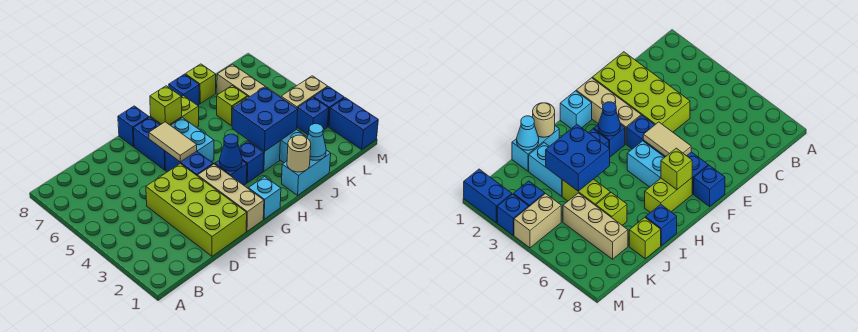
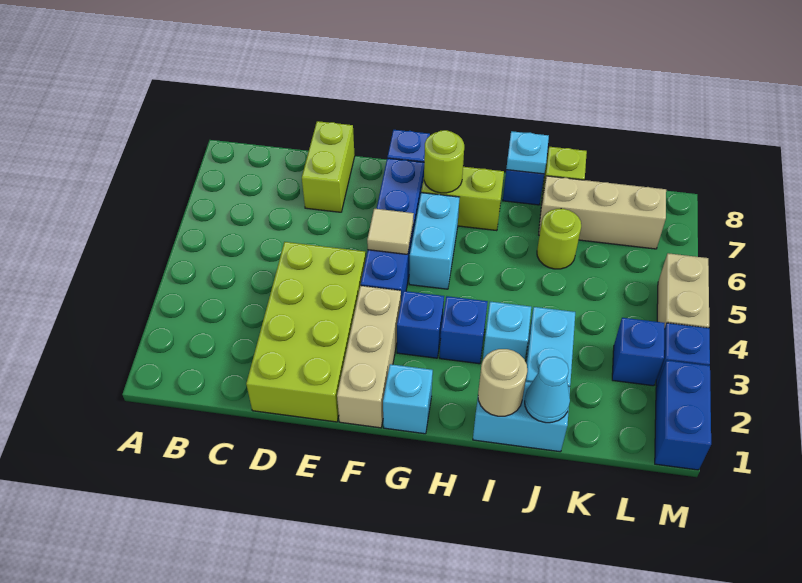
tan tile F5:F6 level 2 -> tan tile F5 level 2
blue cone G3 level 2 -> none
lime brick G7 level 2 -> lime round brick G7 level 2
blue brick I3:J4 level 2 -> none
none -> cyan plate I8 level 2
lime brick J4:J5 level 1 -> lime brick D7:D8 level 1
lime brick J6 level 1 -> lime round brick J6 level 1
tan brick K5:K7 level 1 -> tan brick J7:L7 level 1
tan brick L4:M4 level 1 -> tan brick M4:M5 level 1

